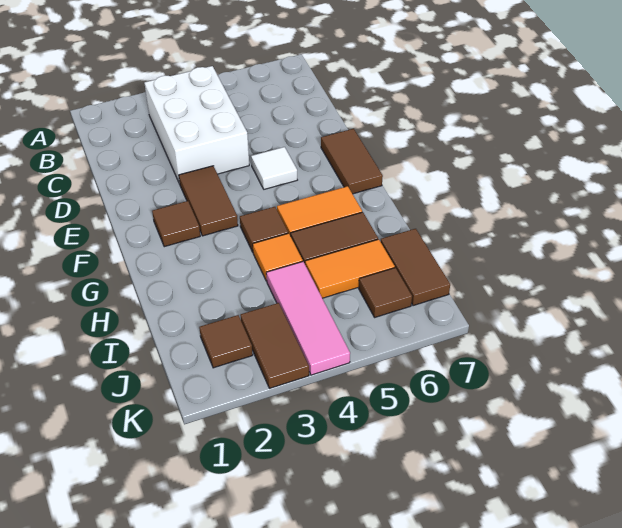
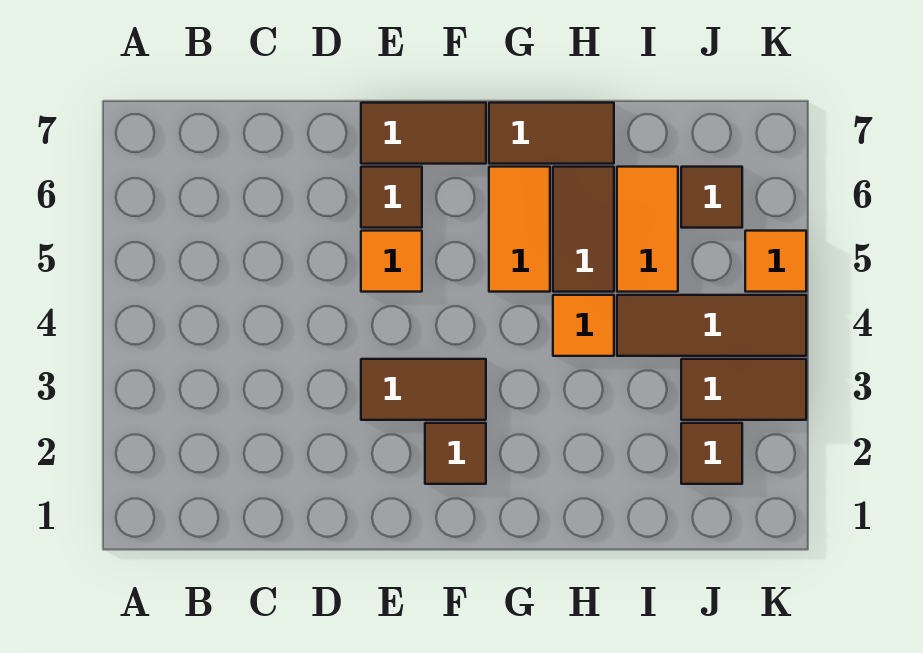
white brick B3:D4 level 1 -> none
white tile E5 level 1 -> orange tile E5 level 1
brown tile G4 level 1 -> brown tile E6 level 1
pink tile I4:K4 level 1 -> brown tile I4:K4 level 1
brown tile I7:J7 level 1 -> brown tile G7:H7 level 1
none -> orange tile K5 level 1

